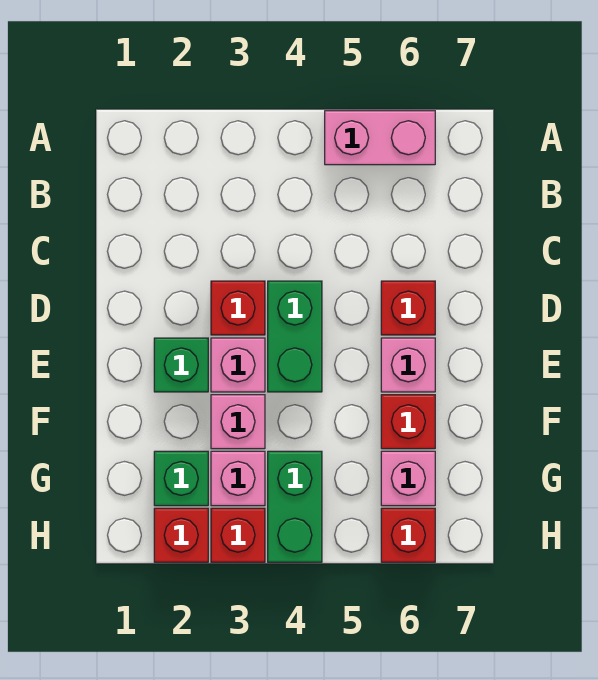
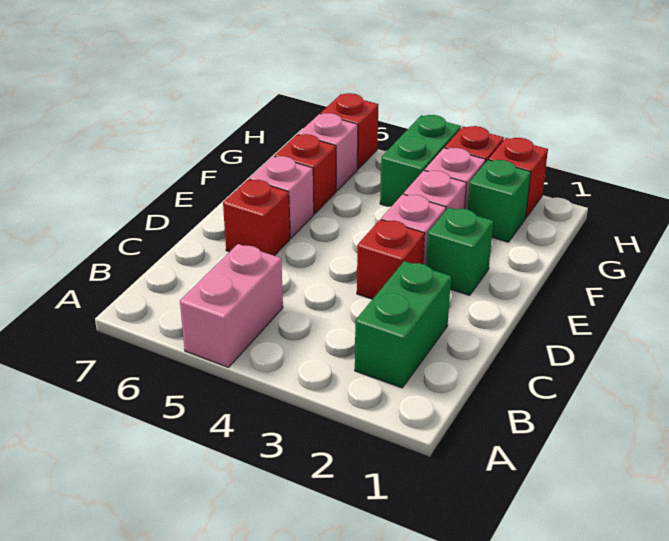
pink brick A5:A6 level 1 -> pink brick A5:B5 level 1
green brick D4:E4 level 1 -> green brick B2:C2 level 1

